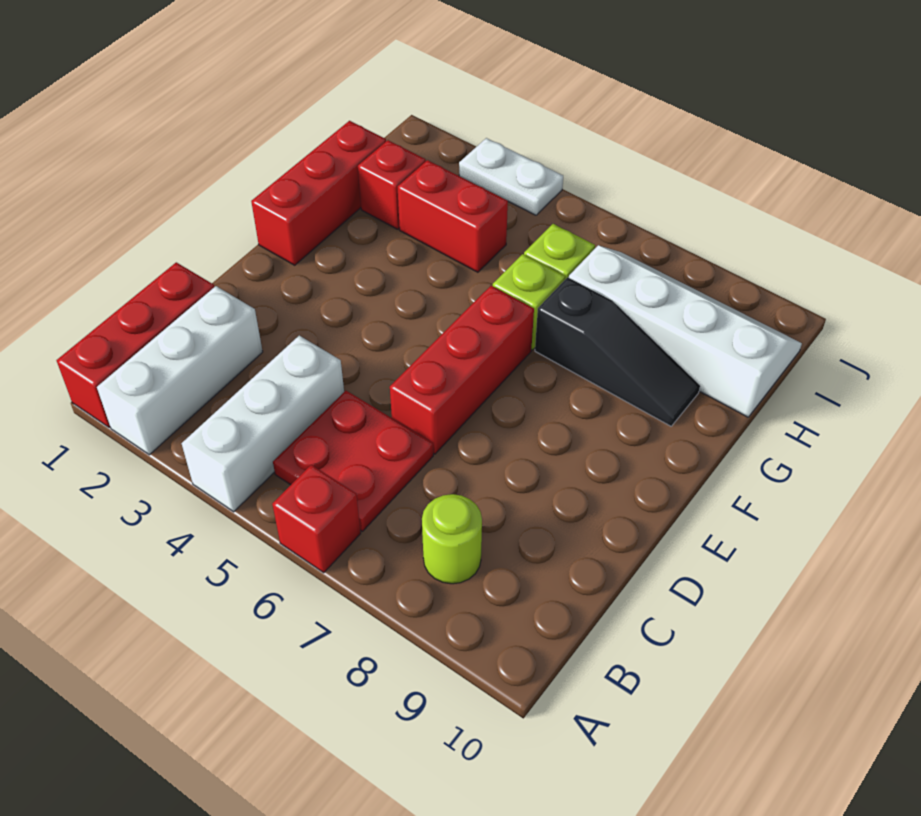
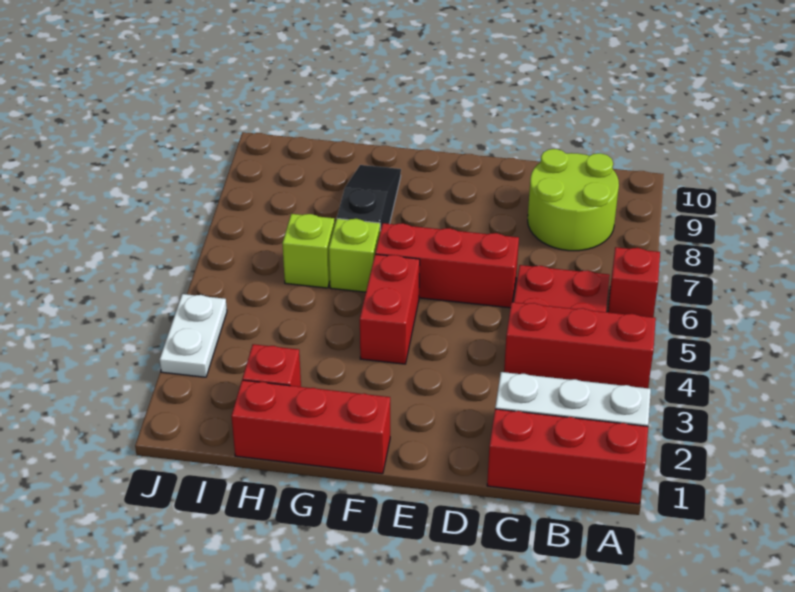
white brick A4:C4 level 1 -> red brick A4:C4 level 1
lime round brick B8 level 1 -> lime round brick B8:C9 level 1
red brick H3:H4 level 1 -> red brick F4:F5 level 1
white slope H7:I10 level 1 top H -> none

